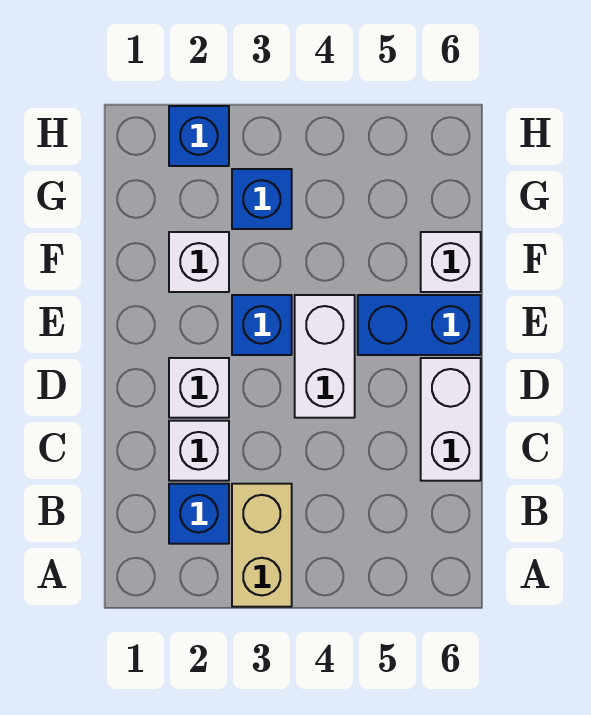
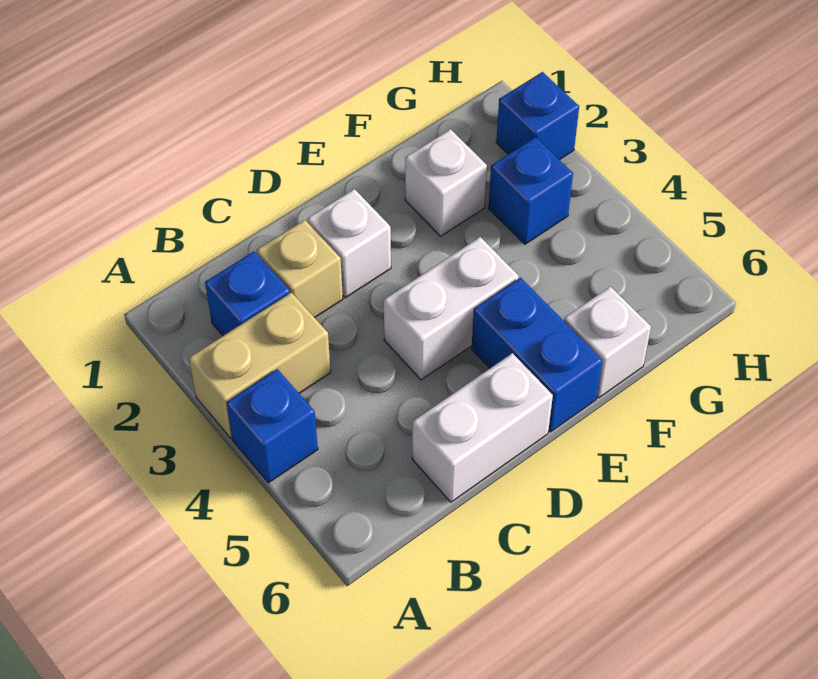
white brick C2 level 1 -> tan brick C2 level 1
blue brick E3 level 1 -> blue brick A4 level 1

